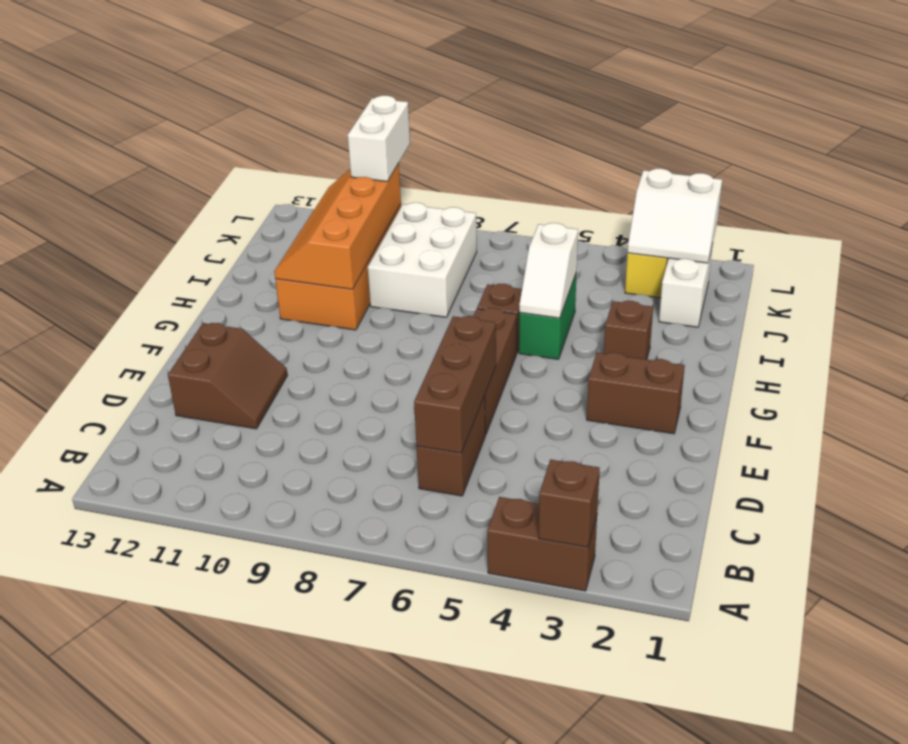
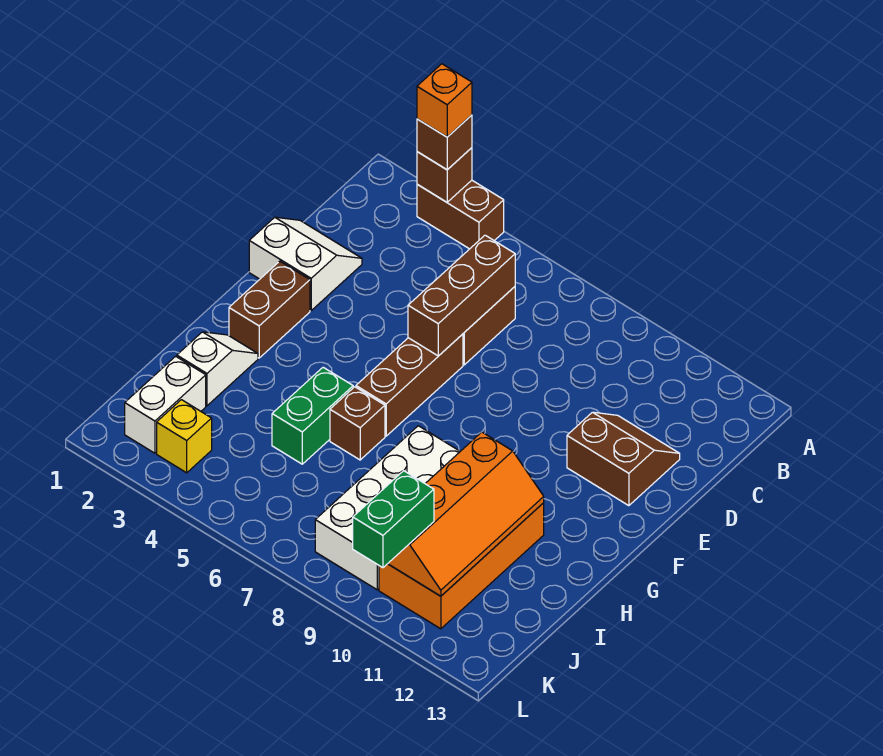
none -> orange brick A3 level 4
brown slope D11:E12 level 1 top 12 -> brown slope D11:E12 level 1 top E
brown brick F2:F3 level 1 -> brown brick F2:G2 level 1
brown brick H3 level 1 -> brown brick A3 level 3
white slope H5:I5 level 2 top I -> white slope H2:I2 level 1 top I
white brick I8:K9 level 1 -> white brick H8:K9 level 1
white slope K2:L3 level 2 top L -> white slope D1:E2 level 1 top E
white brick K10:L10 level 3 -> green brick K10:L10 level 3

